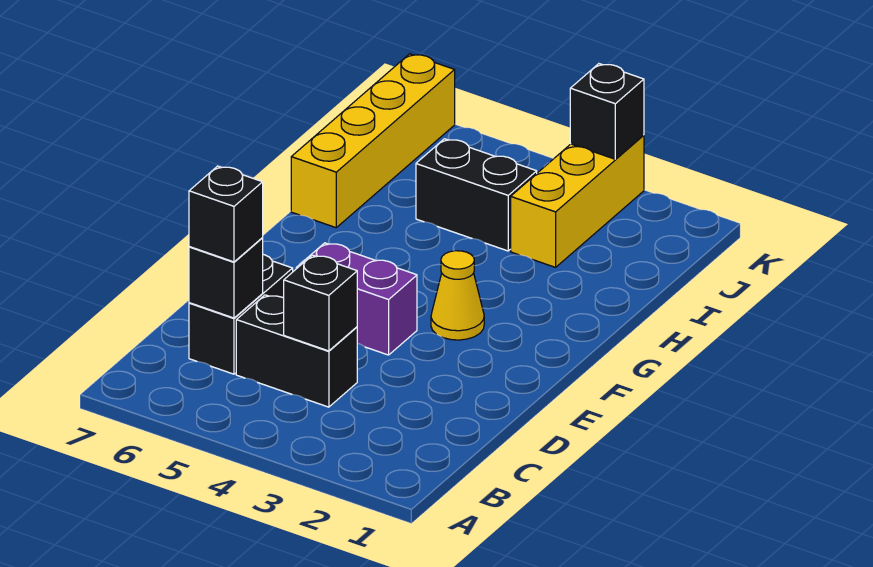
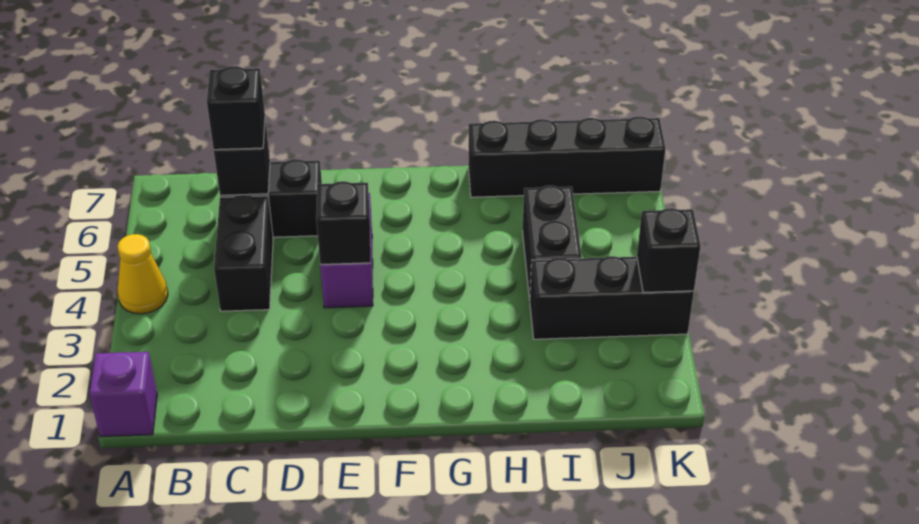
none -> purple brick A1 level 1
black brick C4 level 2 -> black brick E4 level 2
yellow cone F3 level 1 -> yellow cone A4 level 1
yellow brick H7:K7 level 1 -> black brick H7:K7 level 1
yellow brick I3:K3 level 1 -> black brick I3:K3 level 1

